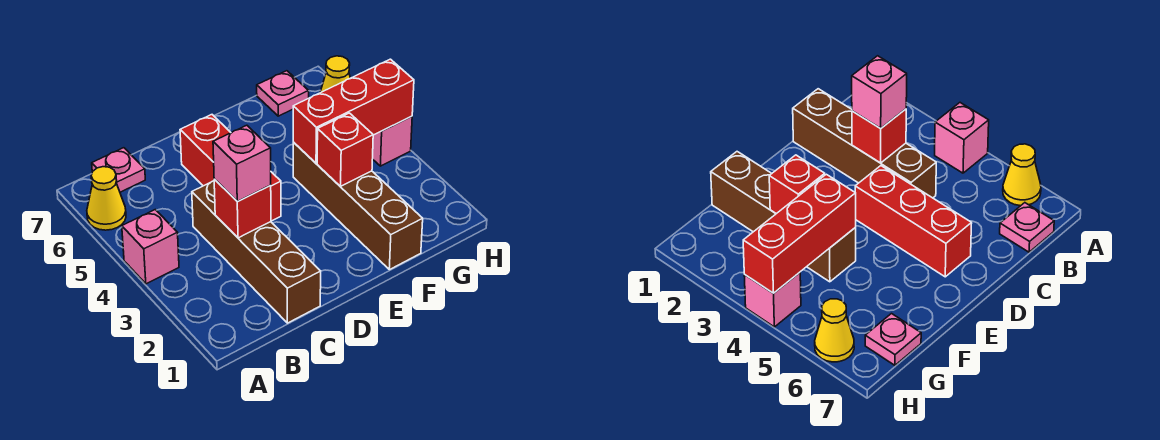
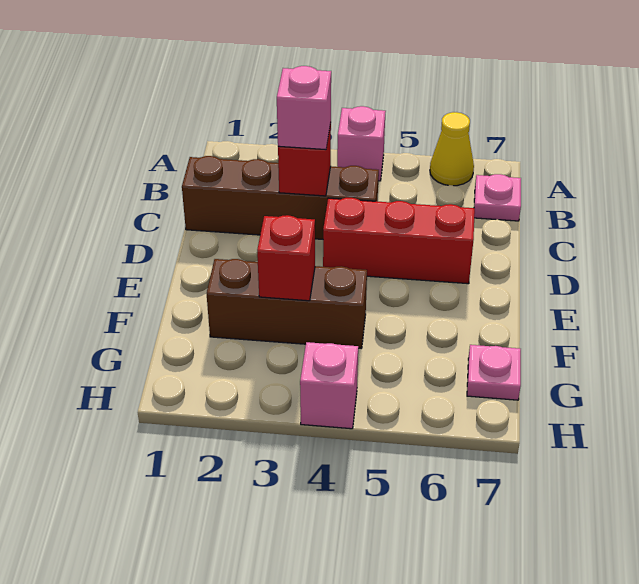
brown brick F1:F4 level 1 -> brown brick F2:F4 level 1
red brick F4:H4 level 2 -> none
yellow cone H6 level 1 -> none

